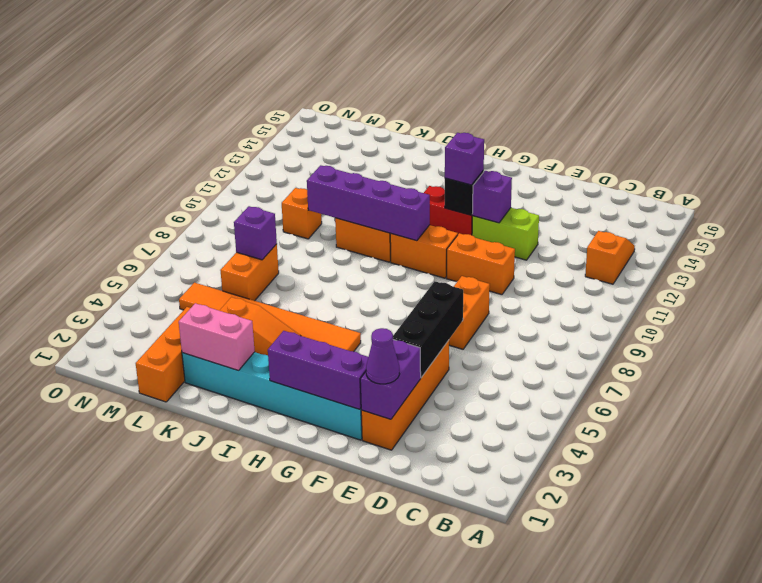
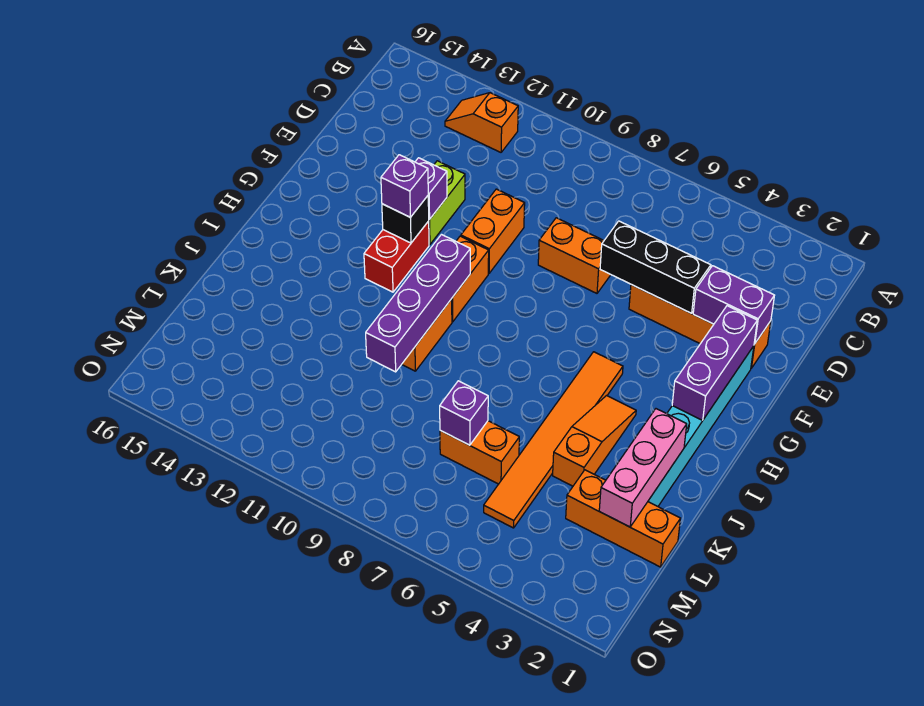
purple cone E2 level 3 -> none
pink brick J2:K2 level 2 -> pink brick J2:L2 level 2
orange brick L10 level 1 -> none

